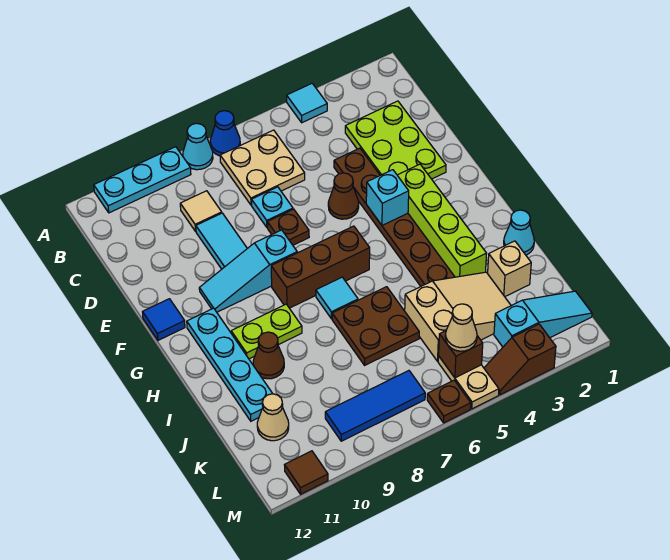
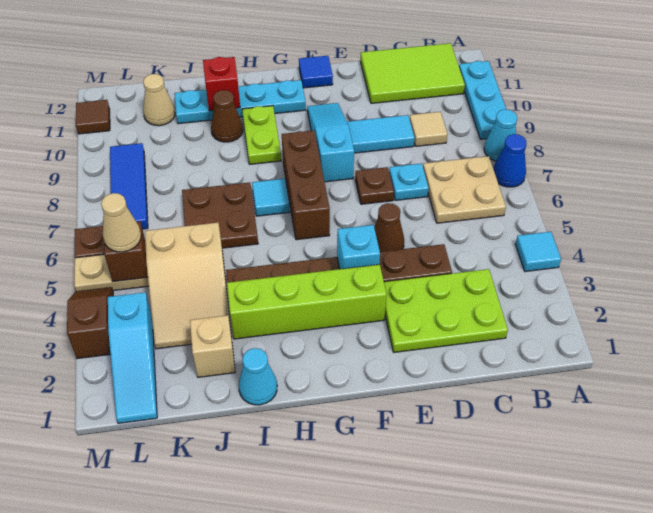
none -> lime tile B11:D12 level 1
none -> red brick I11 level 2

